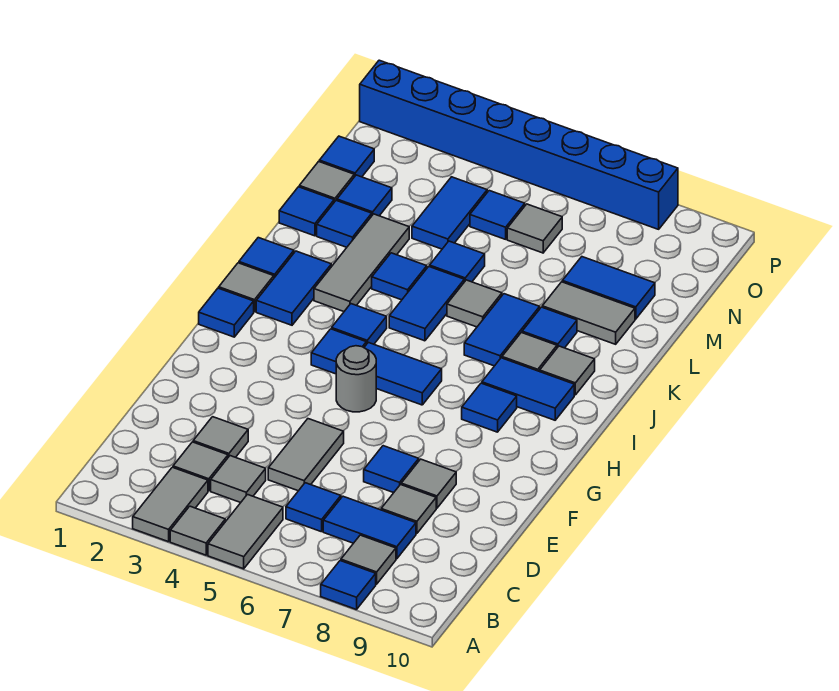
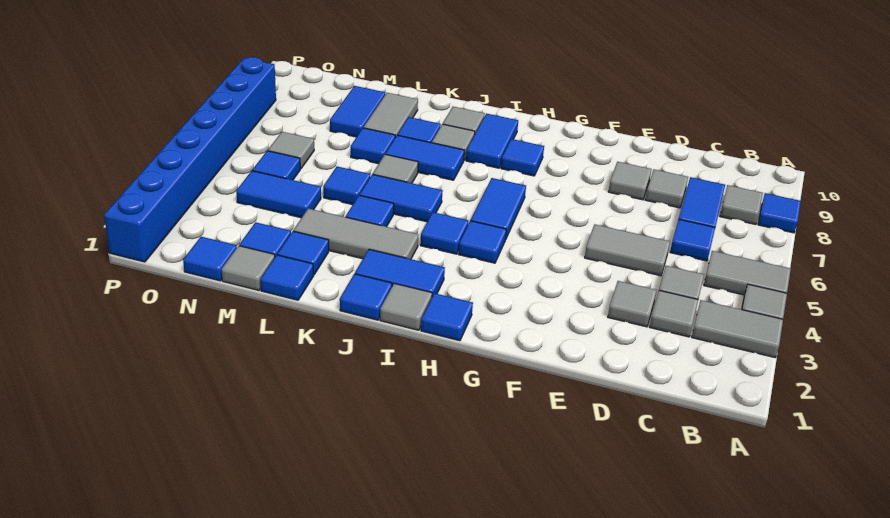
blue tile E7 level 1 -> blue tile L7 level 1
grey round brick G5 level 1 -> none

